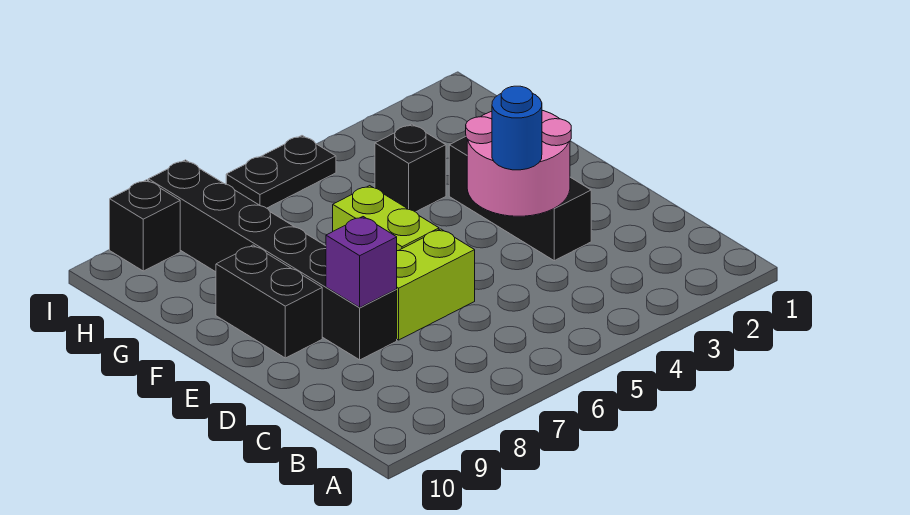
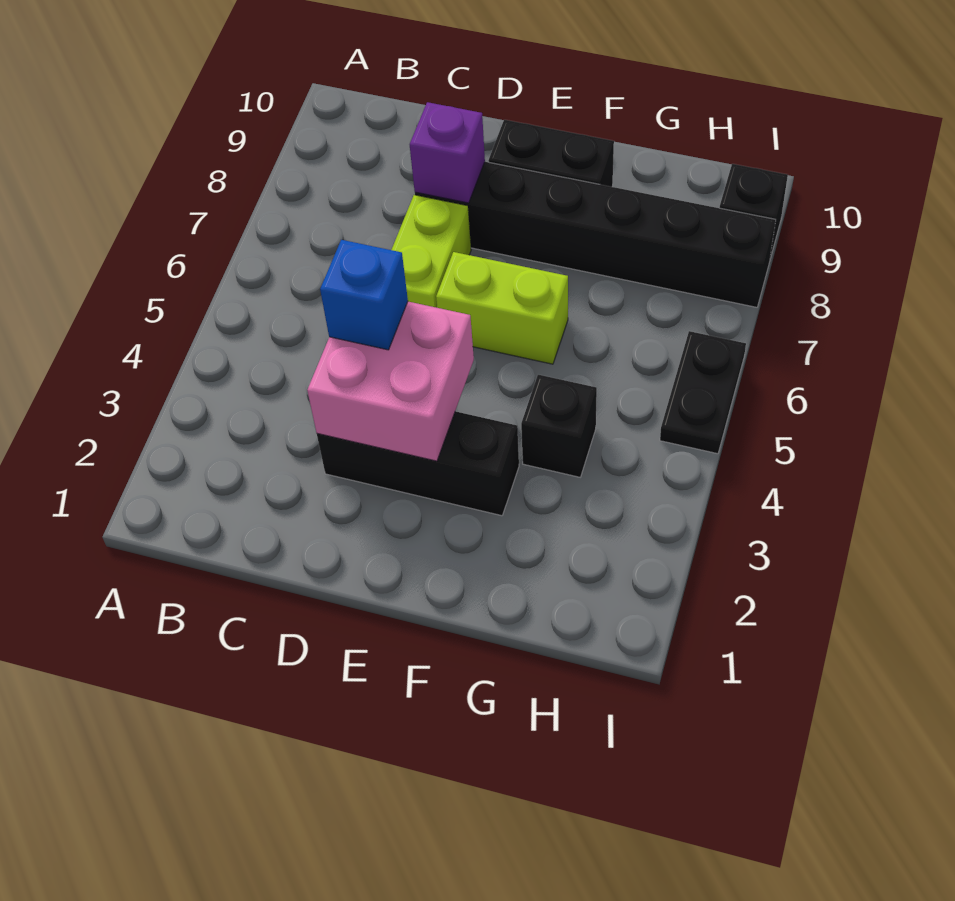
pink round brick D3:E4 level 2 -> pink brick D3:E4 level 2
blue round brick D4 level 3 -> blue brick D4 level 3

